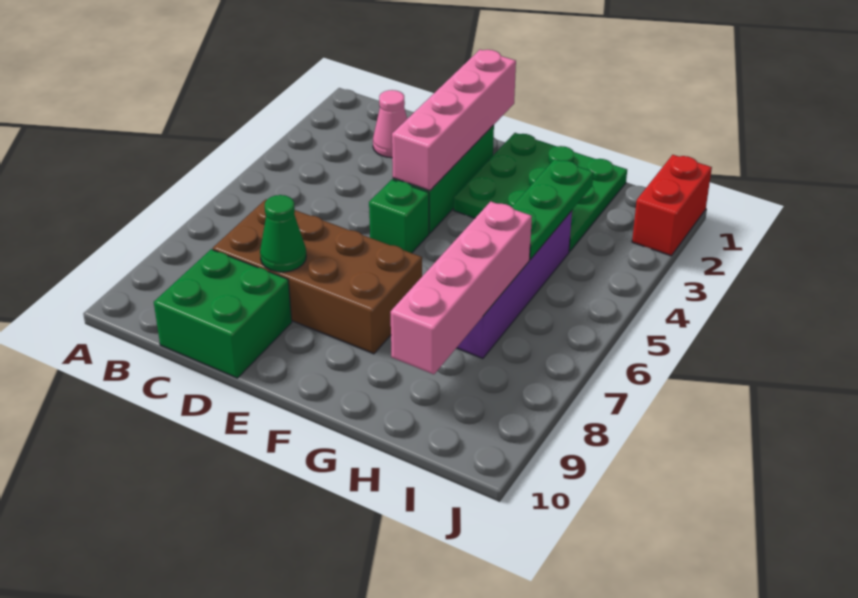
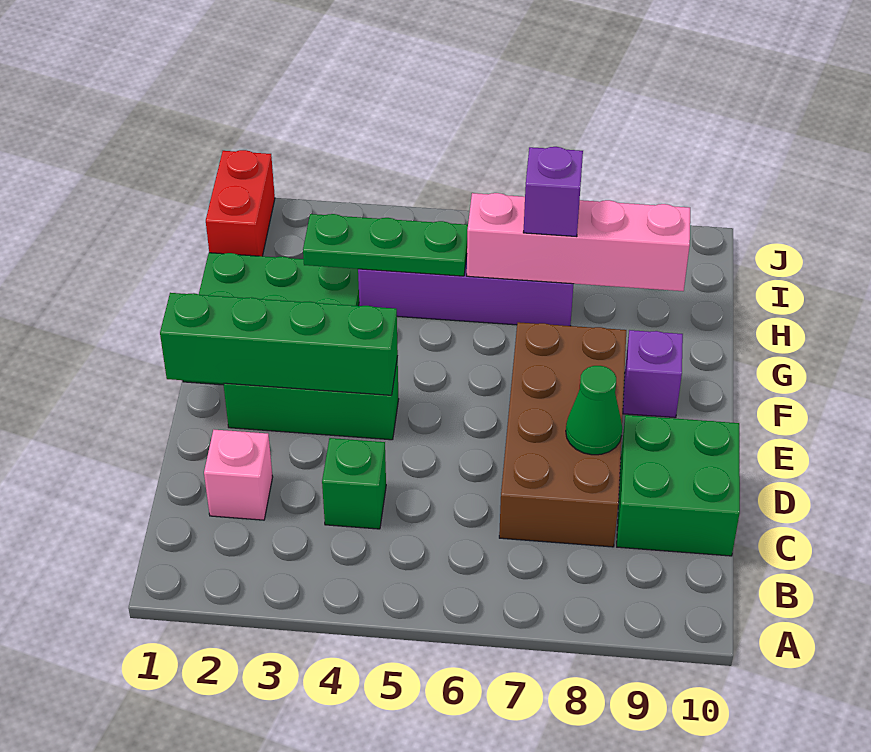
pink cone C2 level 1 -> pink brick C2 level 1
pink brick E1:E4 level 2 -> green brick E1:E4 level 2
green brick E5 level 1 -> green brick C4 level 1
none -> purple brick F9 level 1
none -> purple brick H7 level 3
red brick J1:J2 level 1 -> red brick I1:J1 level 1

